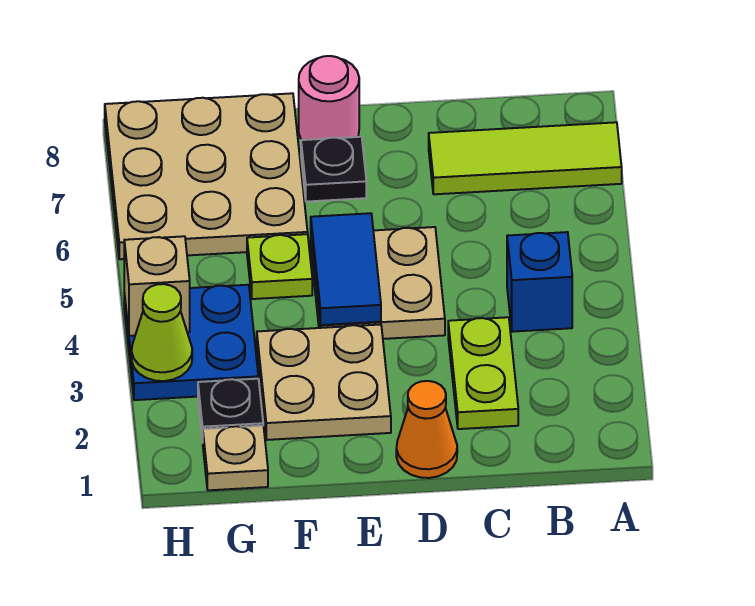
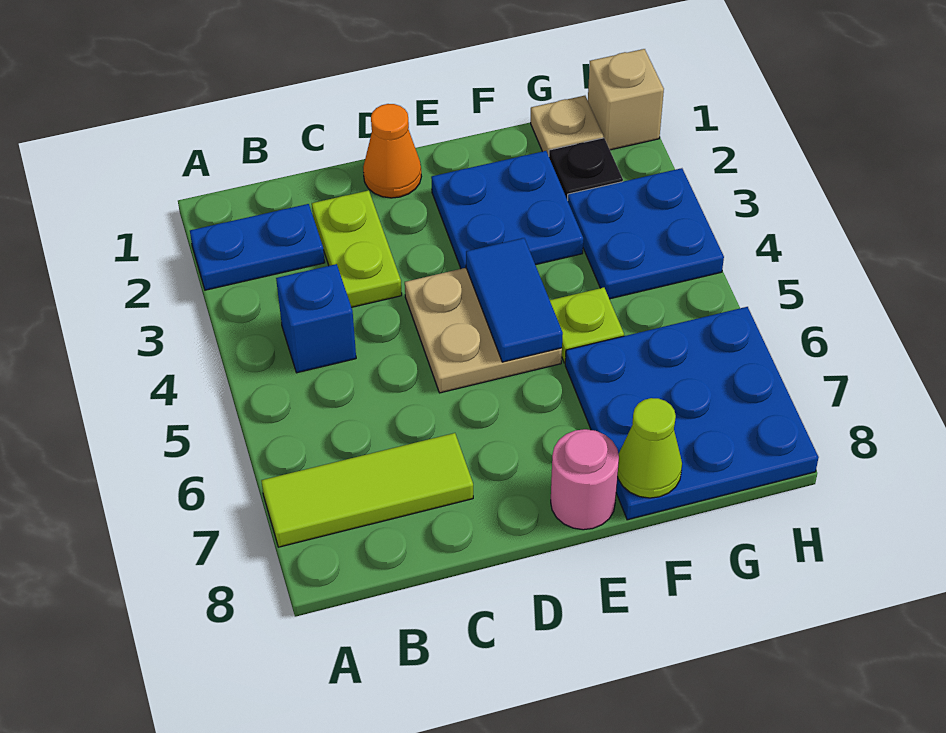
none -> blue plate A2:B2 level 1
tan plate E2:F3 level 1 -> blue plate E2:F3 level 1
black plate E7 level 1 -> none
tan plate F6:H8 level 1 -> blue plate F6:H8 level 1
lime cone H3 level 2 -> lime cone F8 level 2
tan brick H4 level 2 -> tan brick H1 level 1

